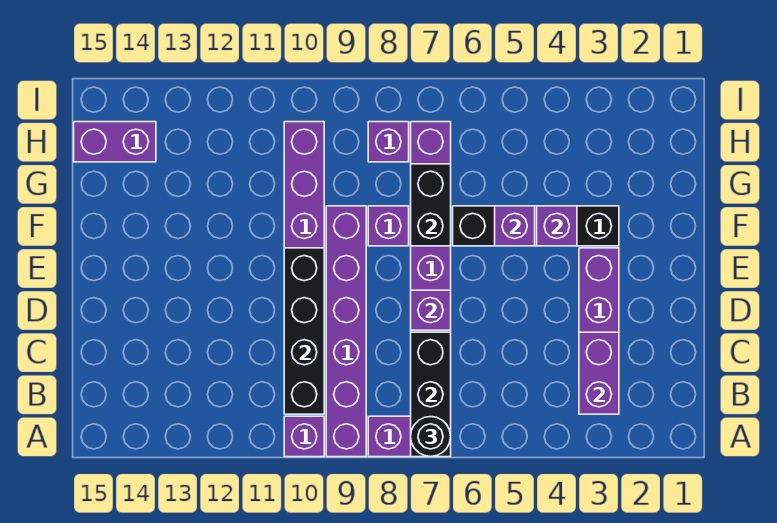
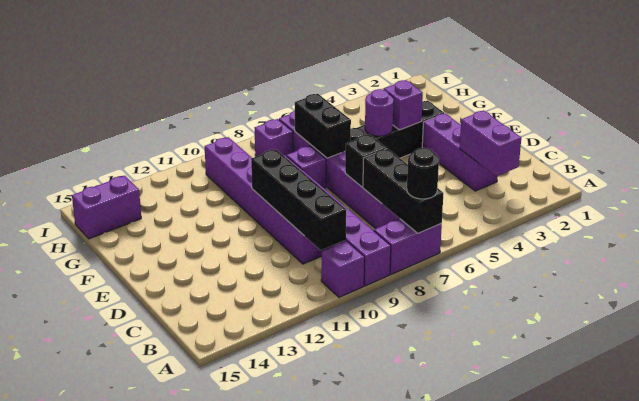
purple brick D7 level 2 -> black brick D7 level 2
purple brick F5 level 2 -> purple round brick F5 level 2

